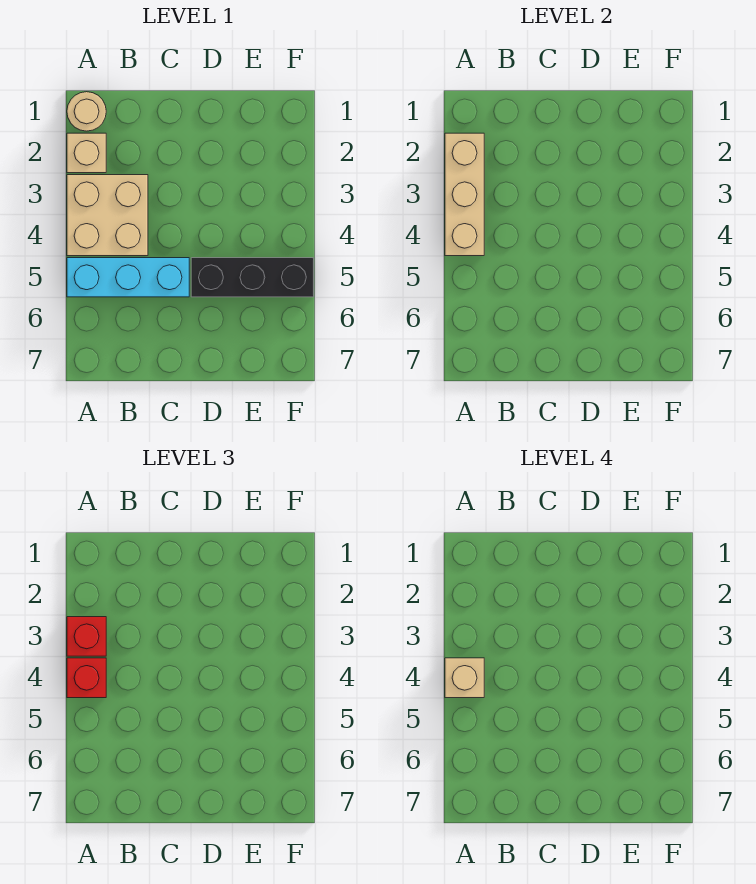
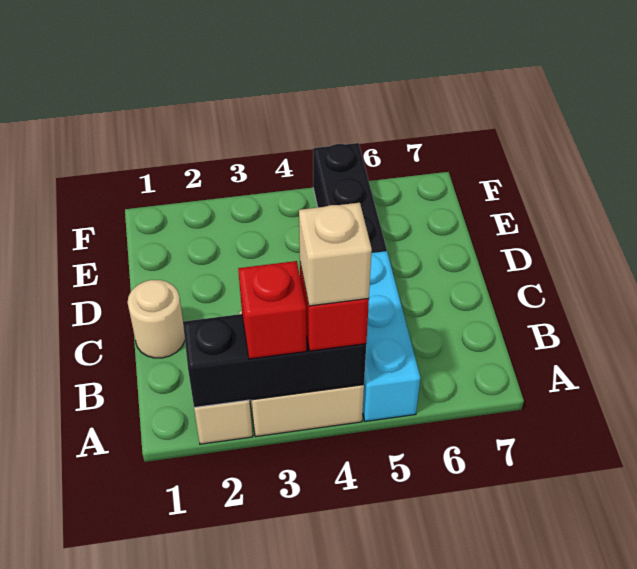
tan round brick A1 level 1 -> tan round brick C1 level 1
tan brick A2:A4 level 2 -> black brick A2:A4 level 2

